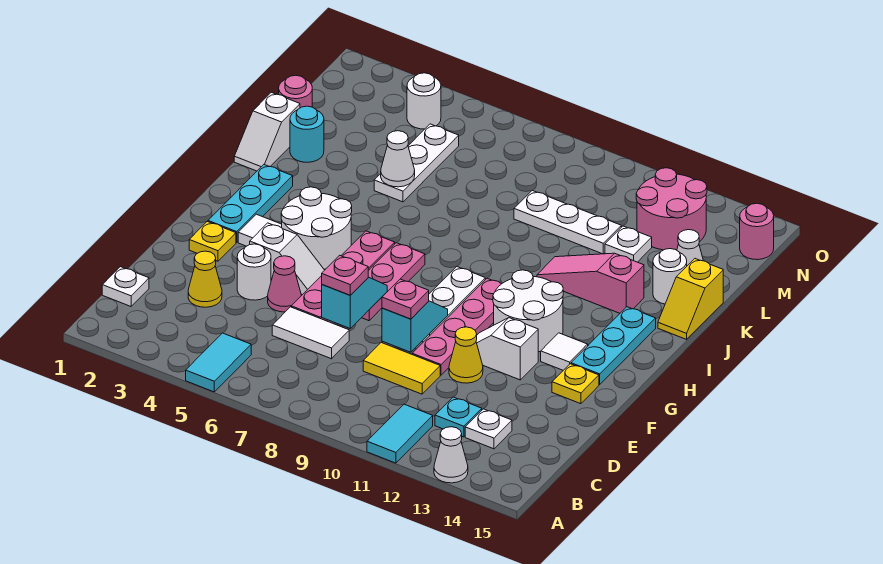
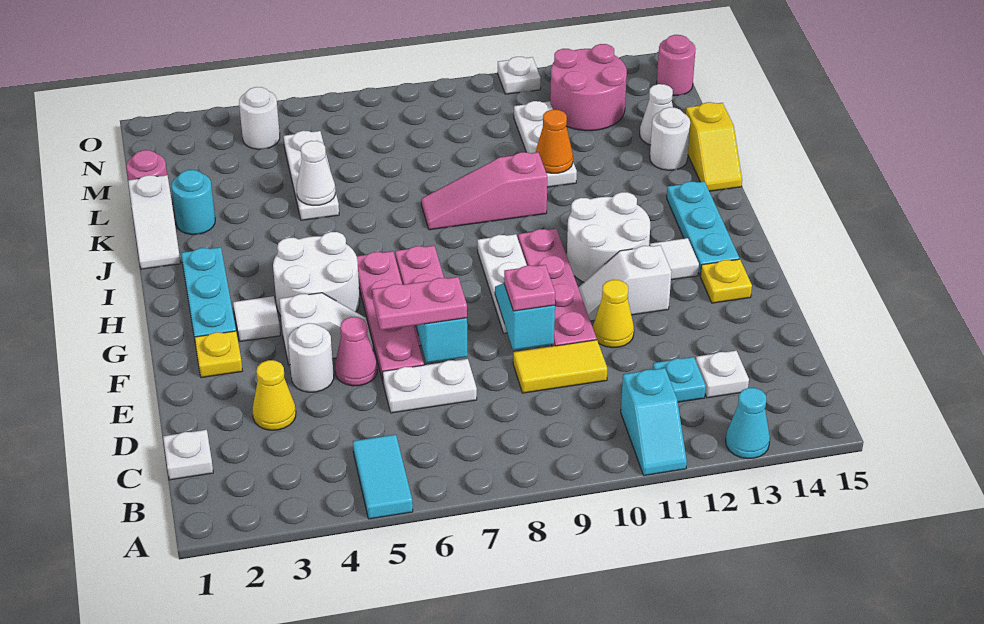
cyan tile A11:B11 level 1 -> cyan slope A11:B11 level 1 top B
white cone A13 level 1 -> cyan cone A13 level 1
white tile D6:D7 level 1 -> white plate D6:D7 level 1
pink plate E7 level 3 -> pink plate E6:E7 level 3
pink slope J11:J13 level 1 top 13 -> pink slope J8:J10 level 1 top 10
none -> orange cone K11 level 2
white plate L9:L11 level 1 -> white plate K11:M11 level 1
white plate L12 level 1 -> white plate O11 level 1

